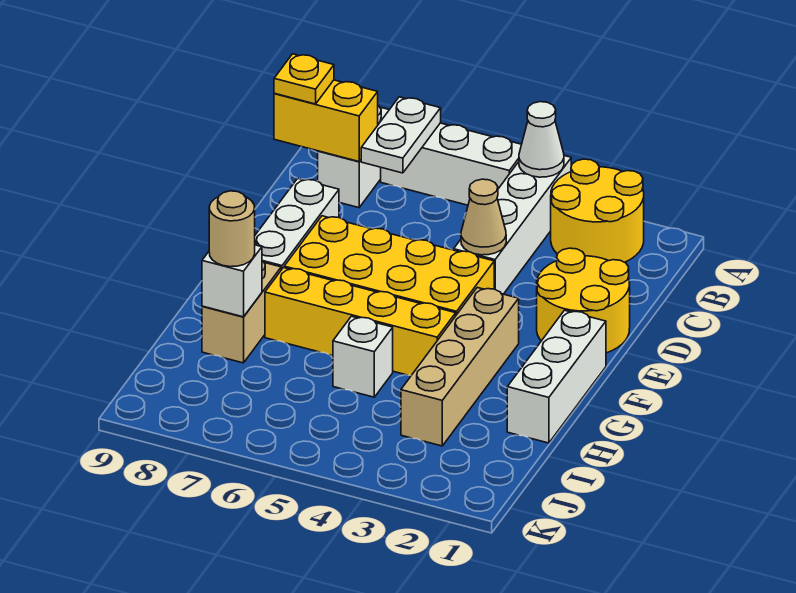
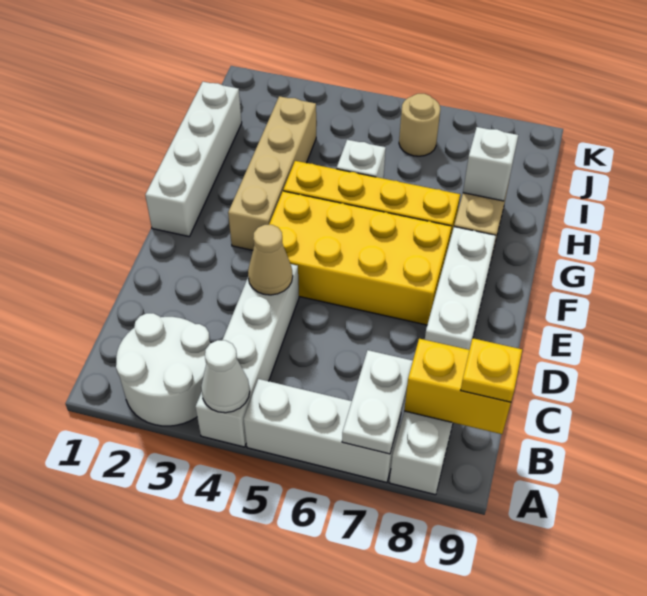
yellow round brick A2:B3 level 1 -> white round brick A2:B3 level 1
yellow round brick D1:E2 level 1 -> none
white brick F1:H1 level 1 -> white brick F1:I1 level 1
tan round brick H8 level 3 -> tan round brick J6 level 1

